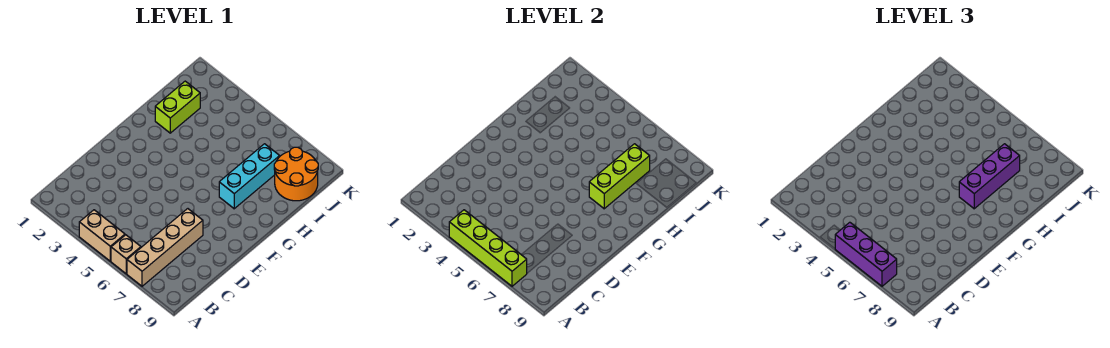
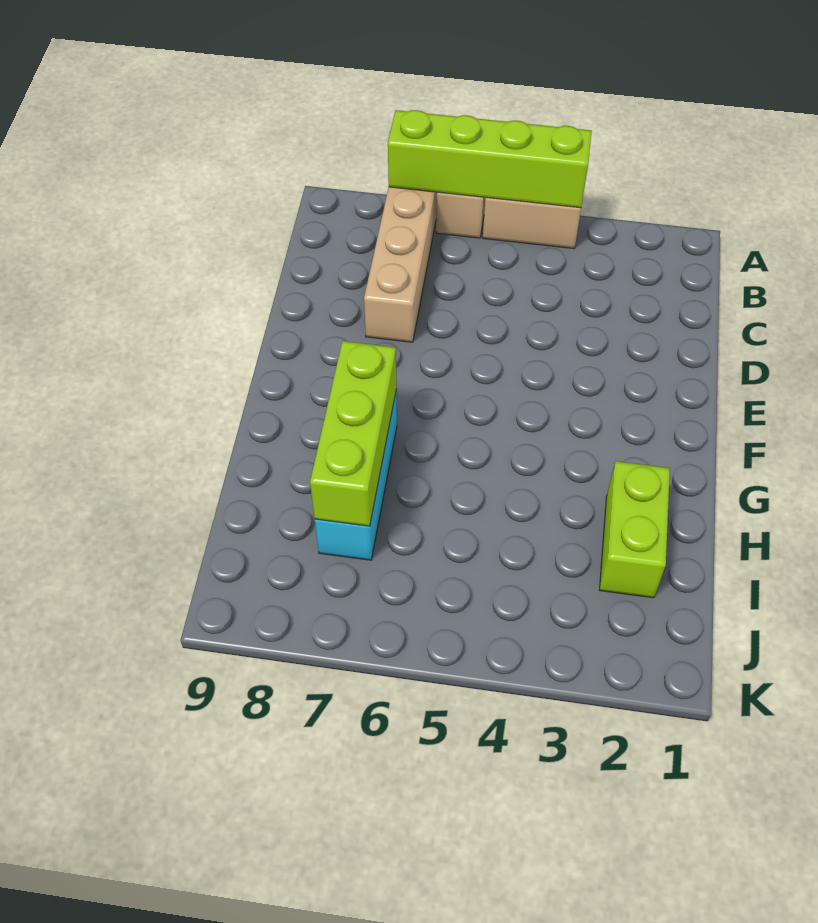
purple brick A5:A7 level 3 -> none
purple brick G7:I7 level 3 -> none
orange round brick I8:J9 level 1 -> none

